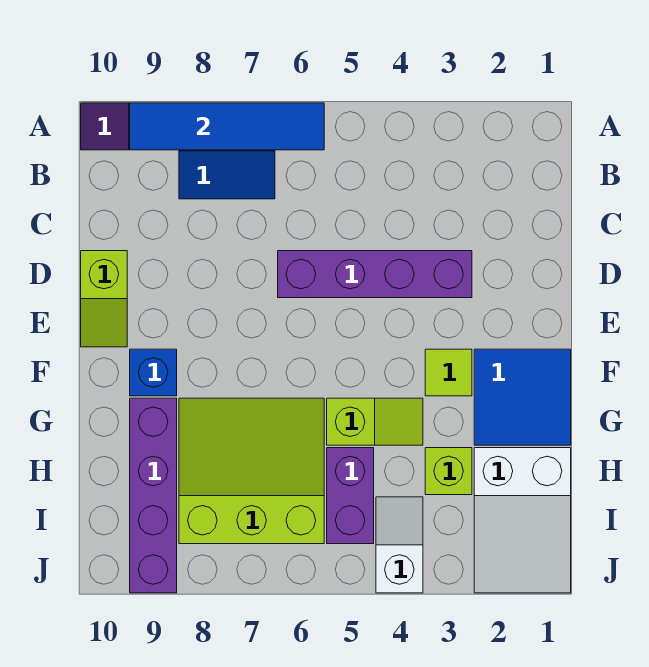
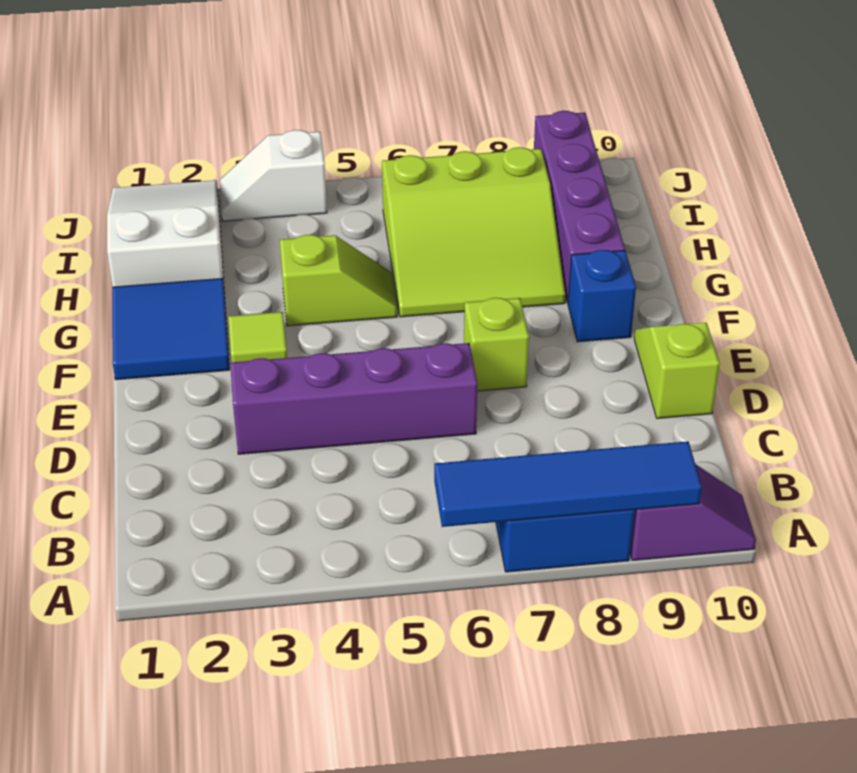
lime slope G4:G5 level 1 top 5 -> lime slope G4:G5 level 1 top 4
lime brick H3 level 1 -> lime brick E7 level 1
purple brick H5:I5 level 1 -> none
white slope I4:J4 level 1 top J -> white slope J3:J4 level 1 top 4

